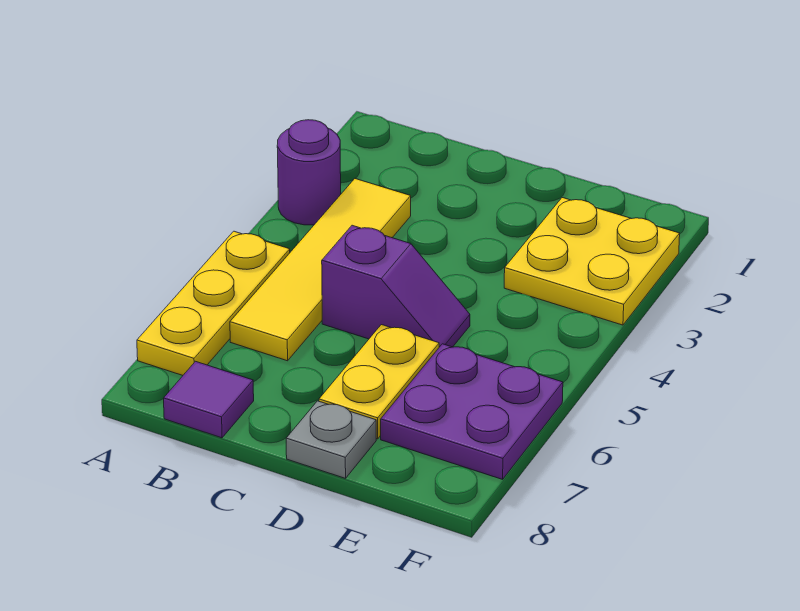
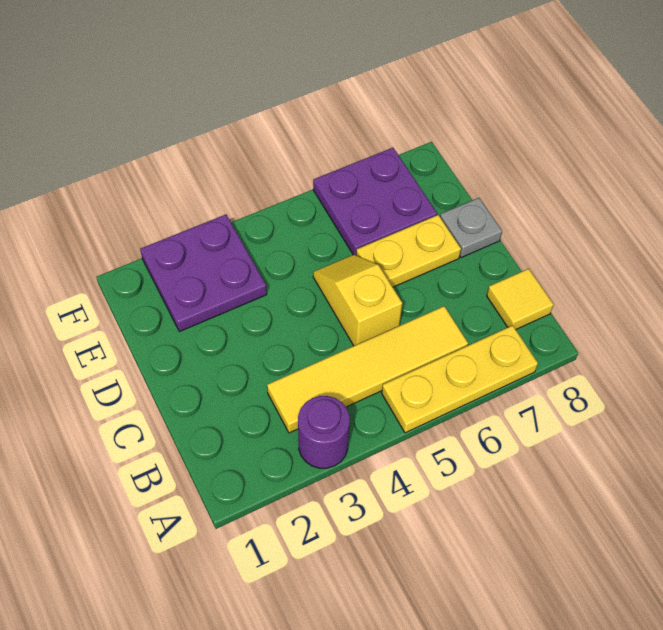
purple tile B8 level 1 -> yellow tile B8 level 1
purple slope C5:D5 level 1 top C -> yellow slope C5:D5 level 1 top C
yellow plate E2:F3 level 1 -> purple plate E2:F3 level 1

